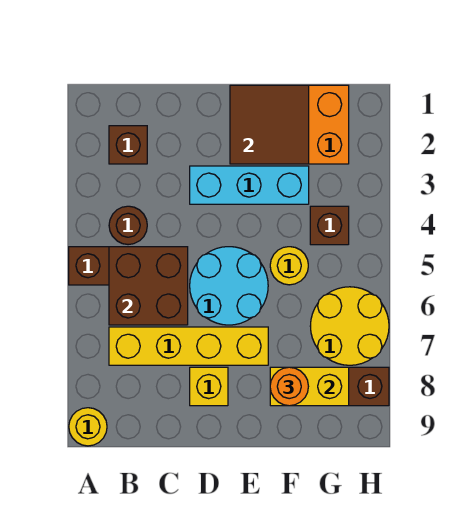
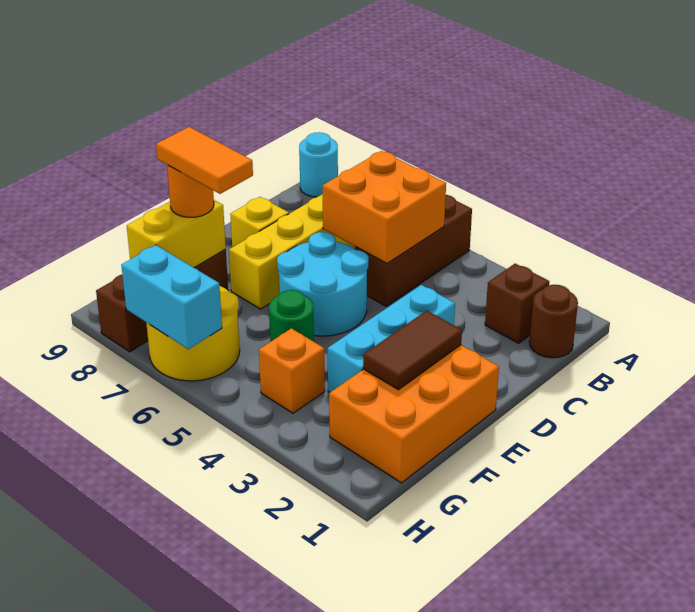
yellow round brick A9 level 1 -> cyan round brick A9 level 1
brown round brick B4 level 1 -> brown round brick B1 level 1
brown brick B5:C6 level 2 -> orange brick B5:C6 level 2
brown tile E1:F2 level 2 -> brown tile E2:F2 level 2
yellow round brick F5 level 1 -> green round brick F5 level 1
none -> orange tile F7:F8 level 4
brown brick G4 level 1 -> orange brick G4 level 1
none -> cyan brick H6:H7 level 2

